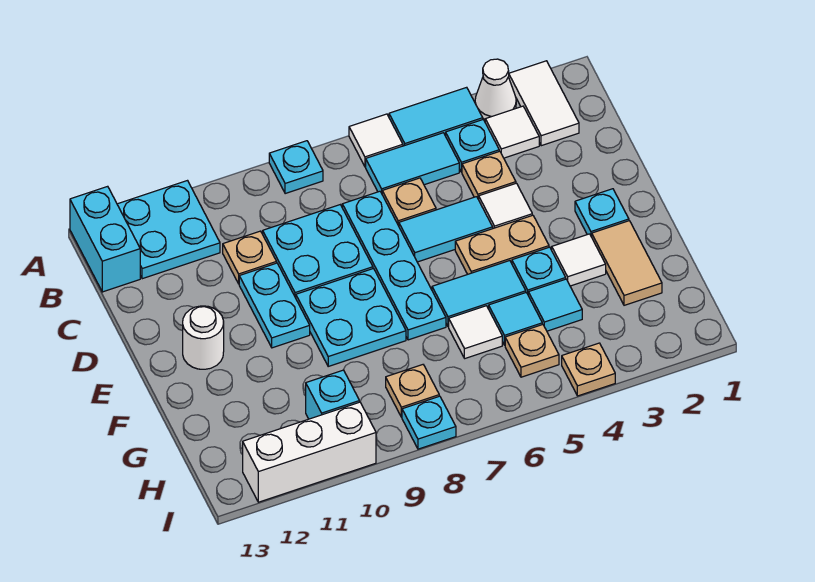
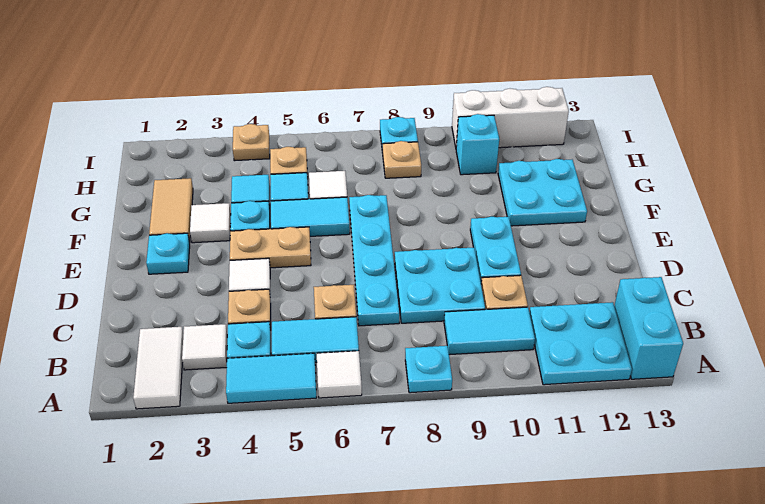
white cone A3 level 1 -> none
cyan tile D5:D6 level 1 -> cyan tile B9:B10 level 1
cyan plate E8:F9 level 1 -> cyan plate F11:G12 level 1
white round brick E12 level 1 -> none

